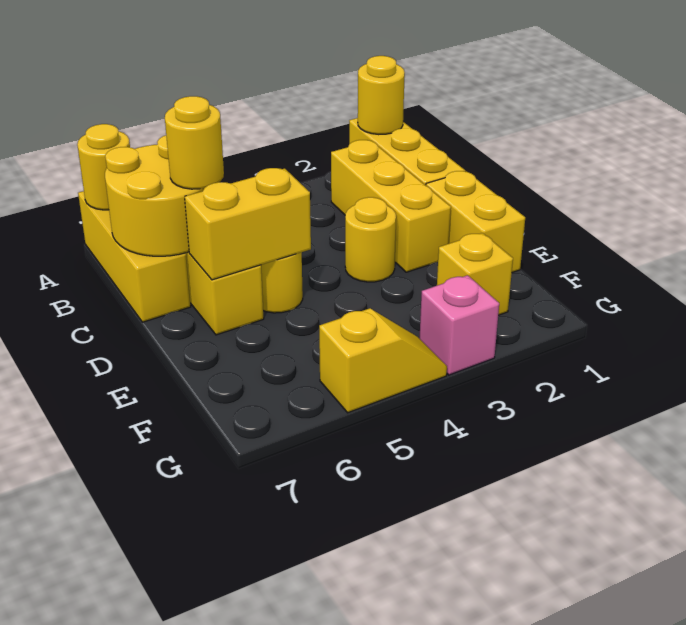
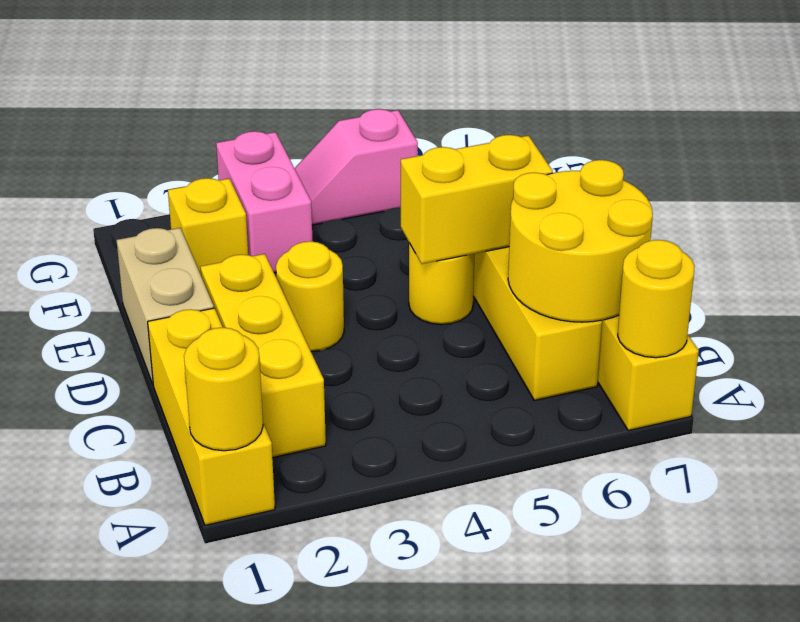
yellow round brick C6 level 3 -> none
yellow brick D1:E1 level 1 -> tan brick D1:E1 level 1
pink brick G3 level 1 -> pink brick F3:G3 level 1
yellow slope G4:G5 level 1 top 5 -> pink slope G4:G5 level 1 top 5

